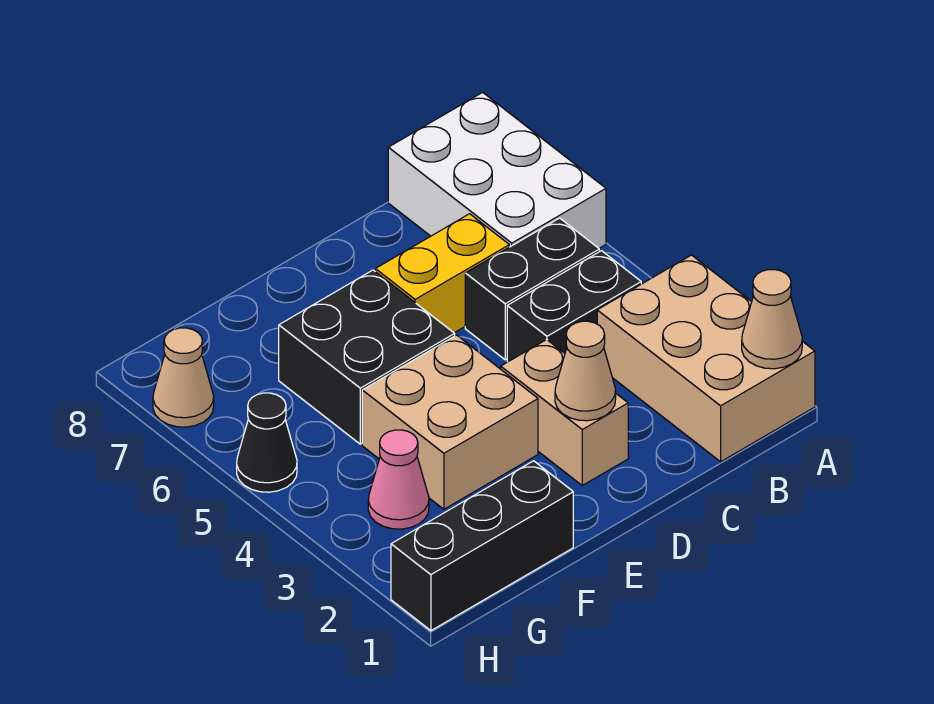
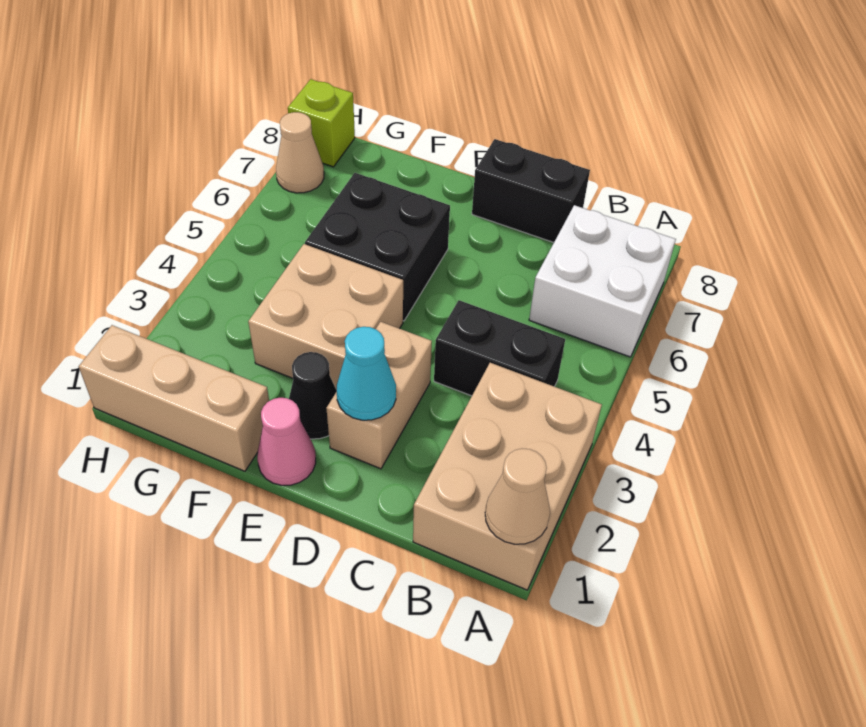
white brick A6:B8 level 1 -> white brick A6:B7 level 1
black brick B5:C5 level 1 -> black brick C8:D8 level 1
yellow brick C6:D6 level 1 -> none
tan cone D2 level 2 -> cyan cone D2 level 2
black brick F1:H1 level 1 -> tan brick F1:H1 level 1
pink cone G3 level 1 -> pink cone E1 level 1
black cone H5 level 1 -> black cone E2 level 1
none -> lime brick H8 level 1

